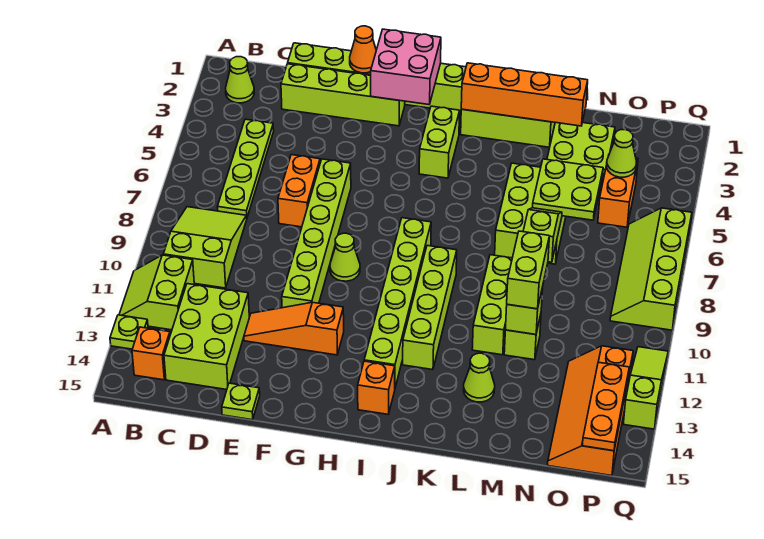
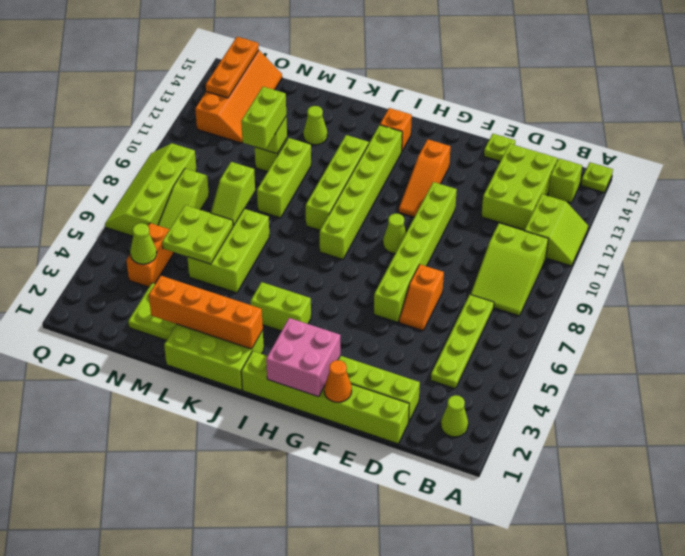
lime plate A13 level 1 -> lime plate A15 level 1
orange brick B14 level 1 -> lime brick B14 level 1
orange brick E6:E7 level 1 -> orange slope E6:E7 level 1 top 7
orange slope E12:G12 level 1 top G -> orange slope G11:G13 level 1 top 13
lime brick I3:I4 level 1 -> lime brick I4:J4 level 1
lime slope P6:Q9 level 1 top Q -> lime slope P6:Q9 level 1 top P
lime slope Q11:Q13 level 1 top 13 -> lime slope O6:O8 level 1 top 8

